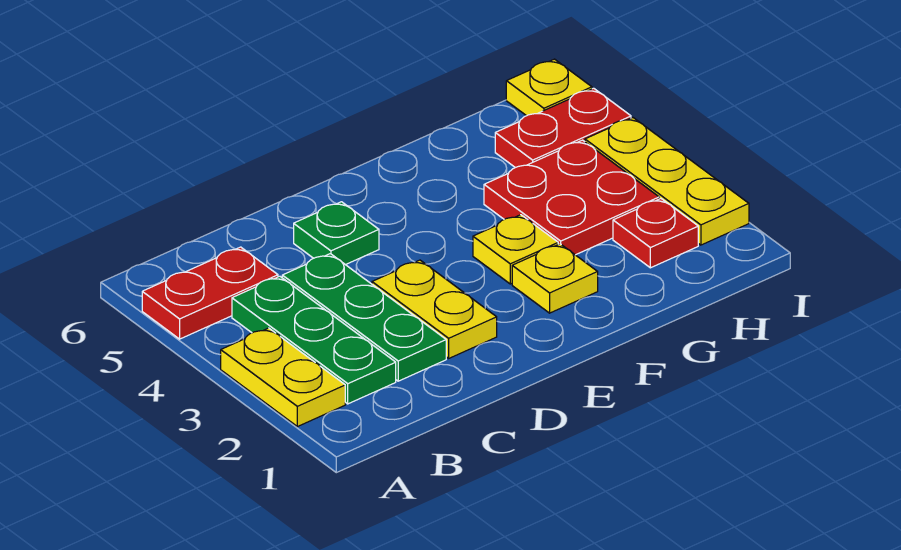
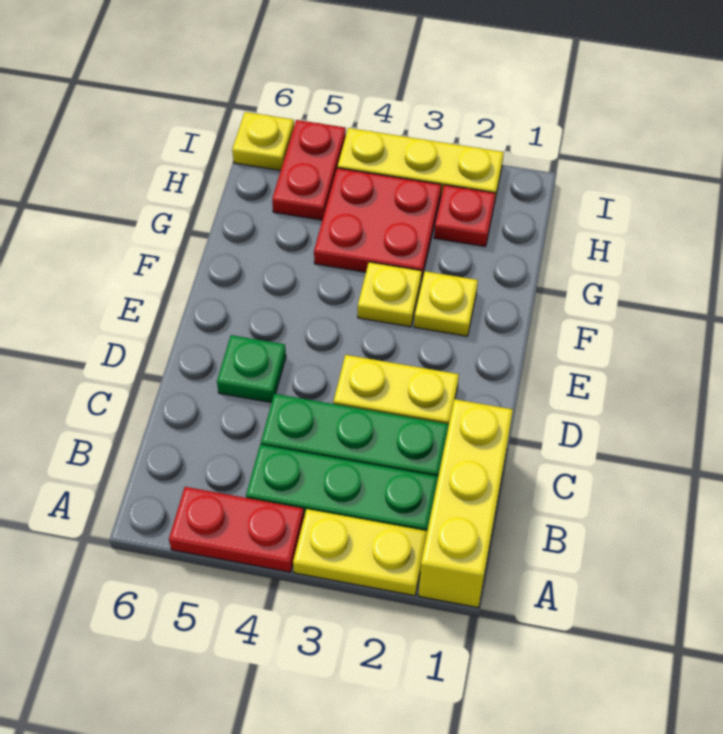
none -> yellow brick A1:C1 level 1
red plate A5:B5 level 1 -> red plate A4:A5 level 1

